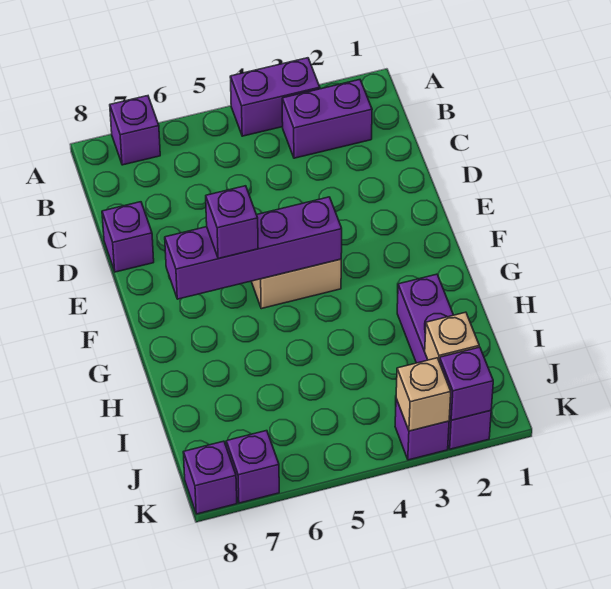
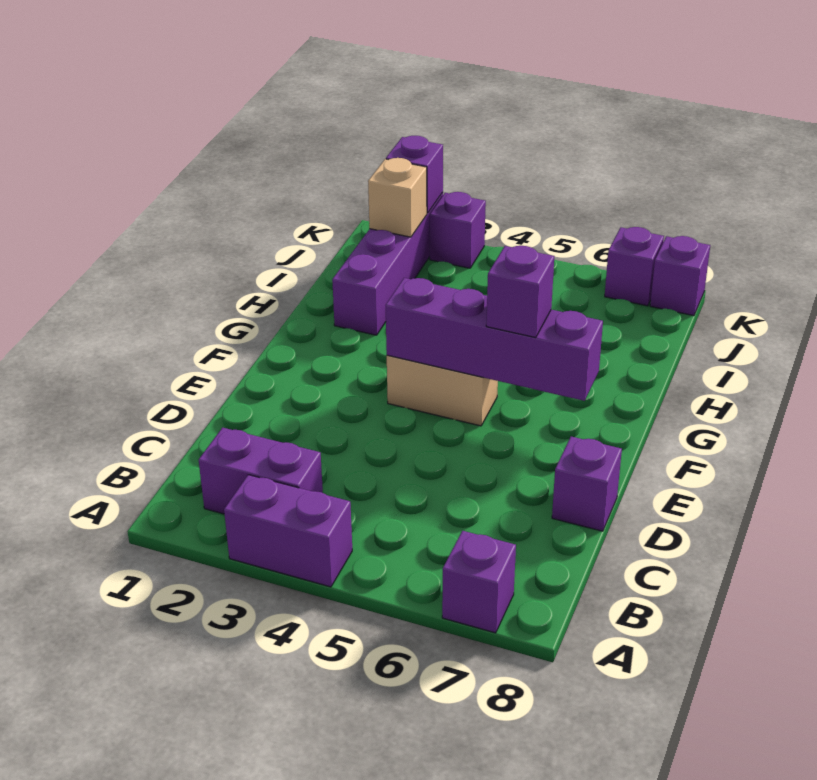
tan brick K3 level 2 -> none

